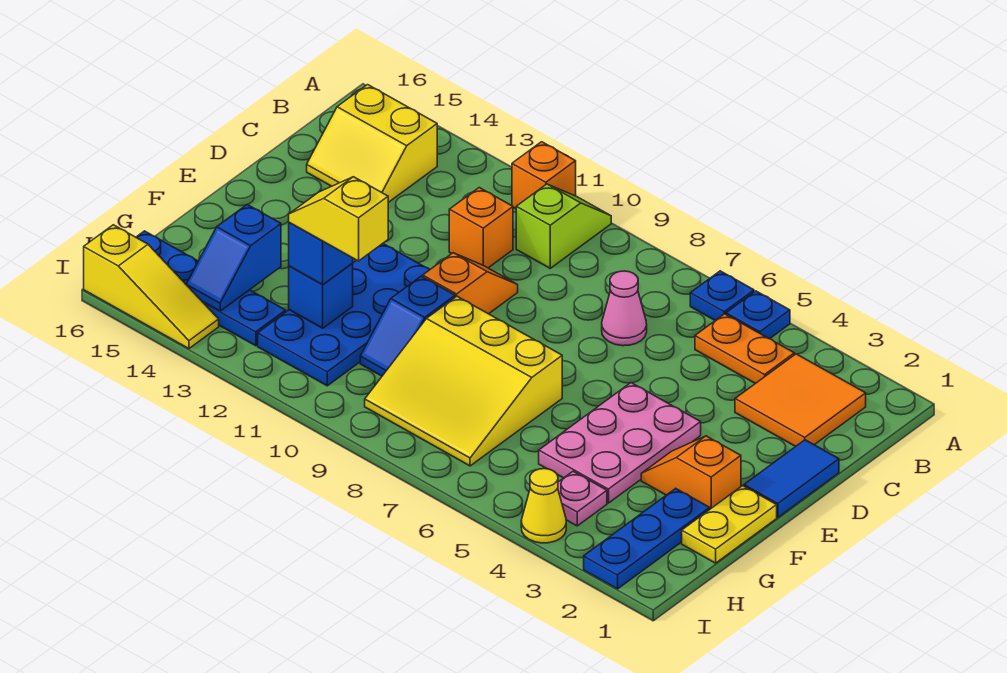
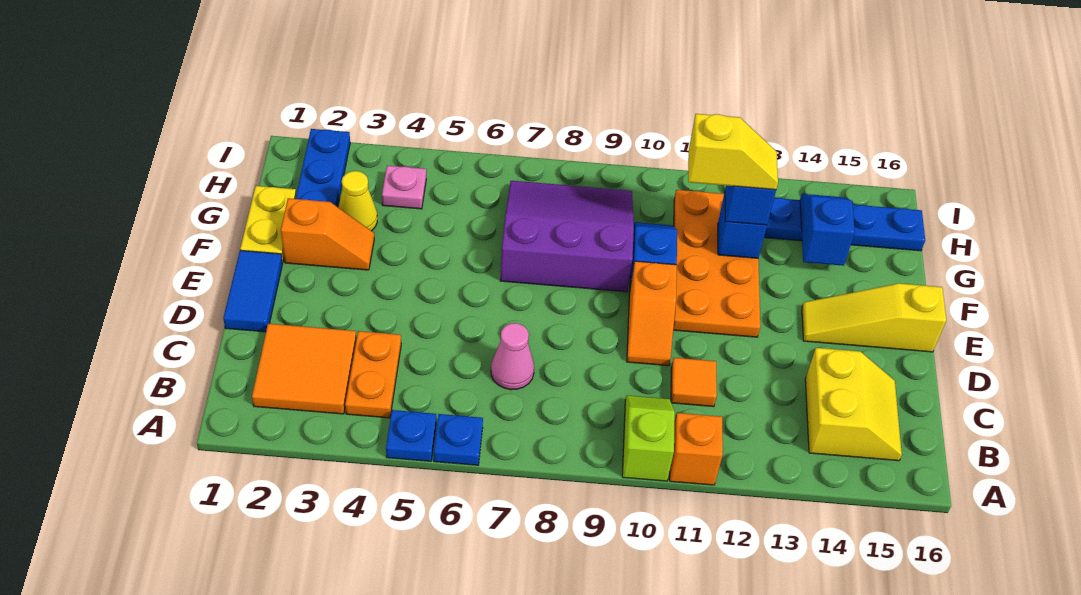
lime slope A10:B10 level 1 top B -> lime slope A10:B10 level 1 top A
orange plate B4:B5 level 1 -> orange plate B4:C4 level 1
yellow slope B14:C15 level 1 top B -> yellow slope B14:C15 level 1 top 14
orange brick C11 level 1 -> orange tile C11 level 1
pink plate E4:G5 level 1 -> none
blue plate E11:H12 level 1 -> orange plate E11:H12 level 1
yellow slope F7:H9 level 1 top F -> purple slope F7:H9 level 1 top F
yellow cone I4 level 1 -> yellow cone G3 level 1
yellow slope I14:I16 level 1 top 16 -> yellow slope E14:E16 level 1 top 16

